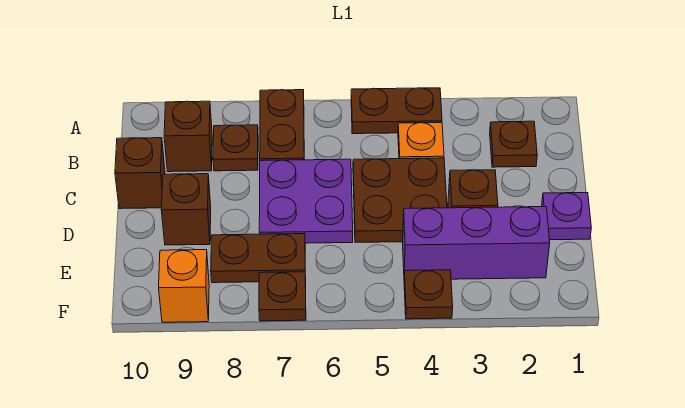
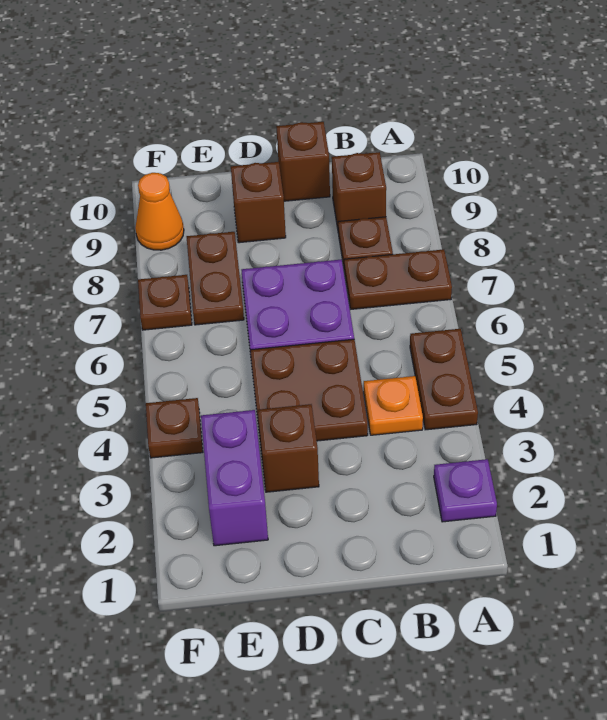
brown plate B2 level 1 -> none
purple plate D1 level 1 -> purple plate A2 level 1
purple brick E2:E4 level 1 -> purple brick E2:E3 level 1
orange brick F9 level 1 -> orange cone F9 level 1

